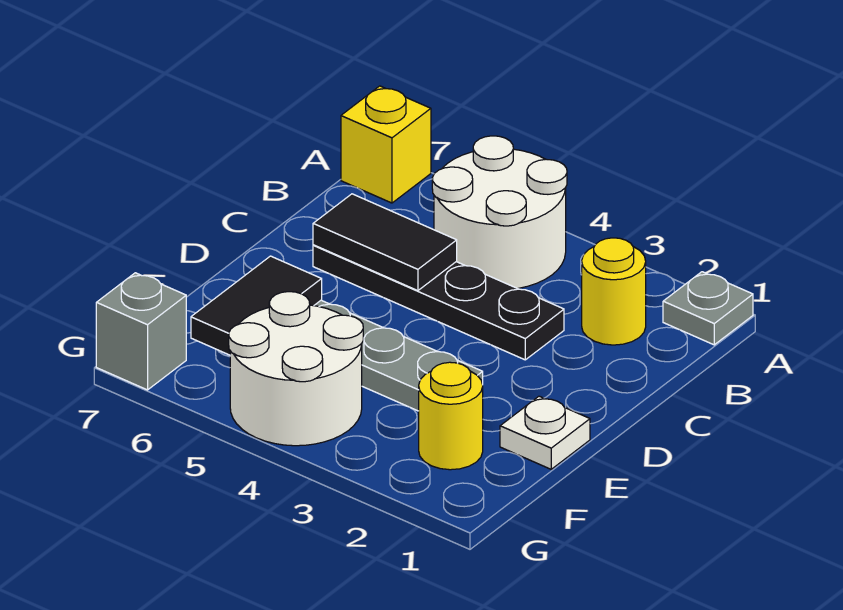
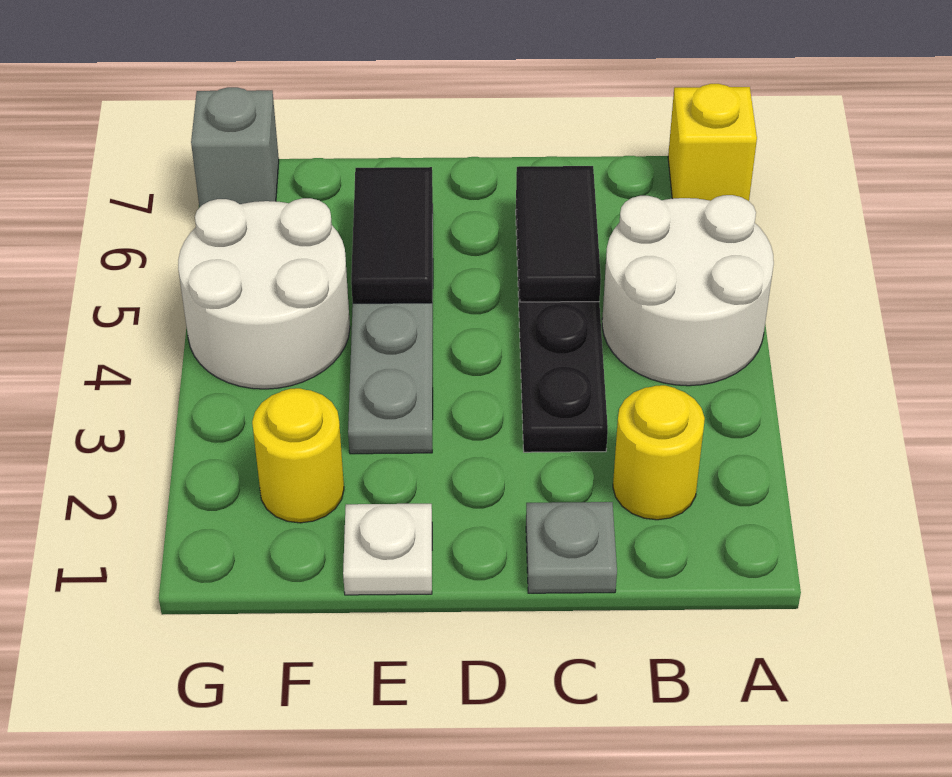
grey plate A1 level 1 -> grey plate C1 level 1
black tile E6:F6 level 2 -> black tile E5:E6 level 2

